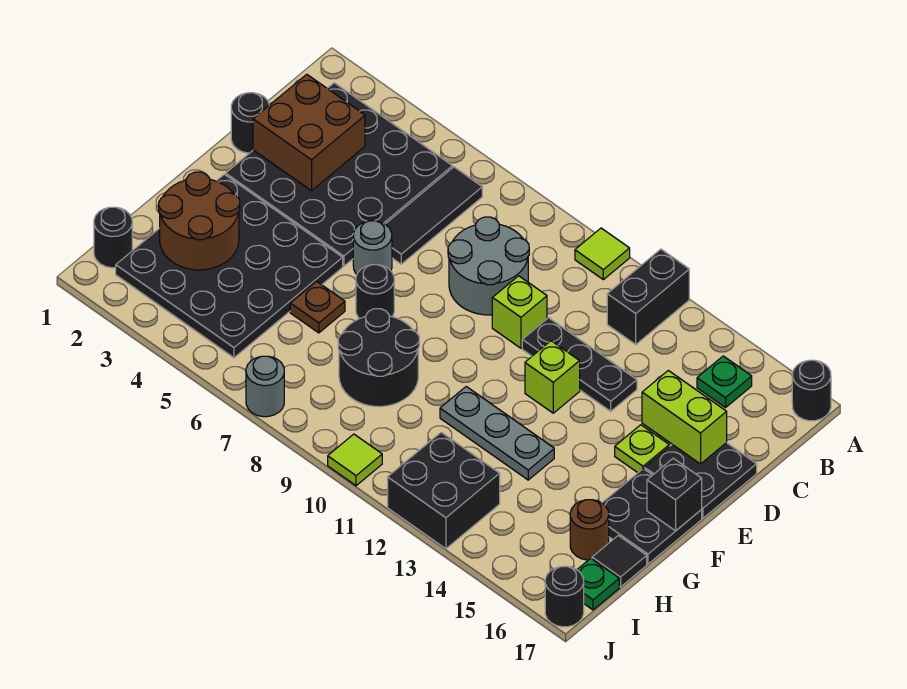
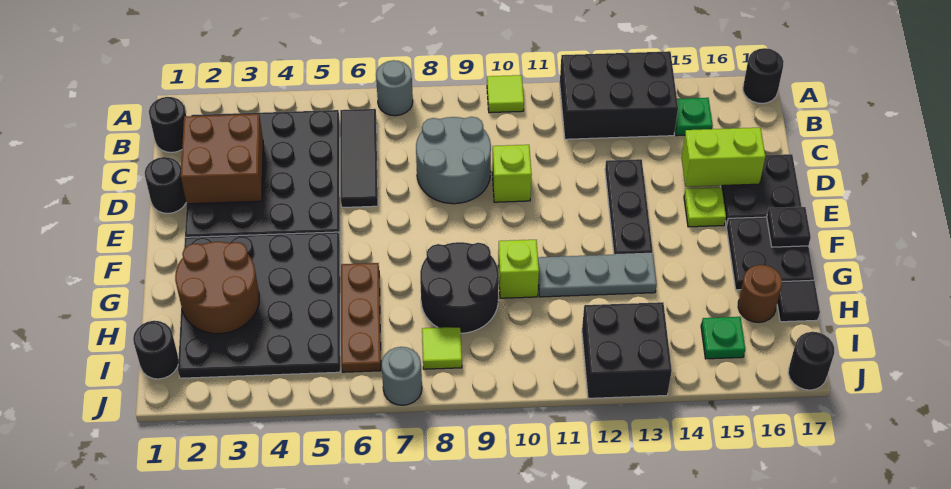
black brick A12:B12 level 1 -> black brick A12:B14 level 1
black plate D11:D13 level 1 -> black plate D13:F13 level 1
grey round brick E6 level 1 -> grey round brick A7 level 1
lime brick E12 level 1 -> lime brick G10 level 1
black round brick F7 level 1 -> black round brick B1 level 1
black brick F17 level 2 -> black plate F17 level 2
brown plate G6 level 1 -> brown plate G6:I6 level 1
green plate I17 level 1 -> green plate I15 level 1
lime tile J10 level 1 -> lime tile I8 level 1

